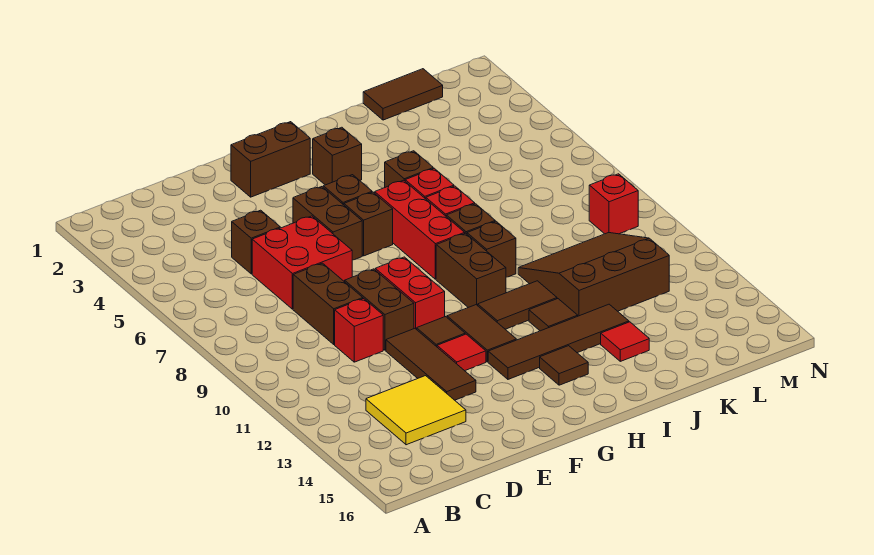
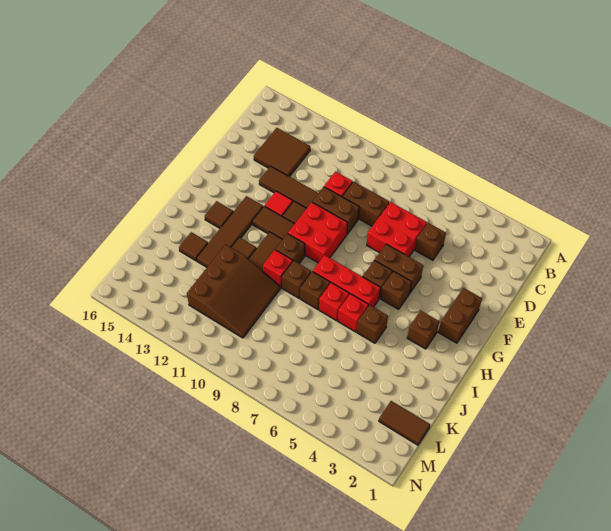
yellow tile C13:D14 level 1 -> brown tile C13:D14 level 1
red brick F9:F10 level 1 -> red brick F9:G10 level 1
brown brick H9:H10 level 1 -> brown brick H10 level 1
red tile J14 level 1 -> brown tile J14 level 1
brown tile K1:L1 level 1 -> brown tile L1:L2 level 1
red brick M9 level 1 -> red brick I10 level 1

